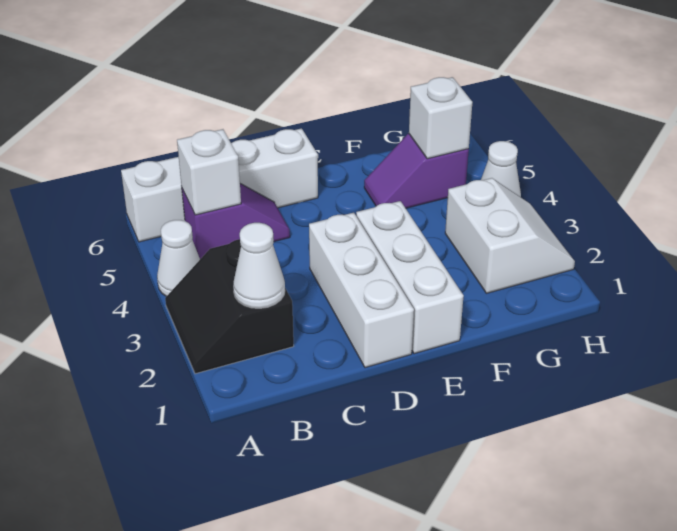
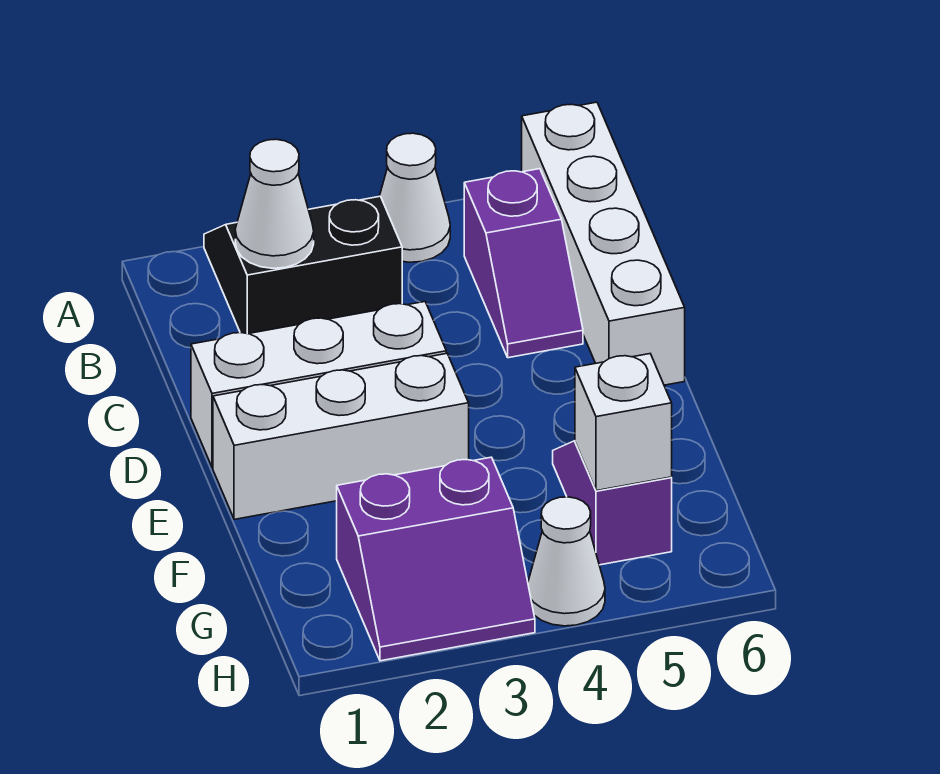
white brick B5 level 2 -> none
white slope G2:H3 level 1 top G -> purple slope G2:H3 level 1 top G

